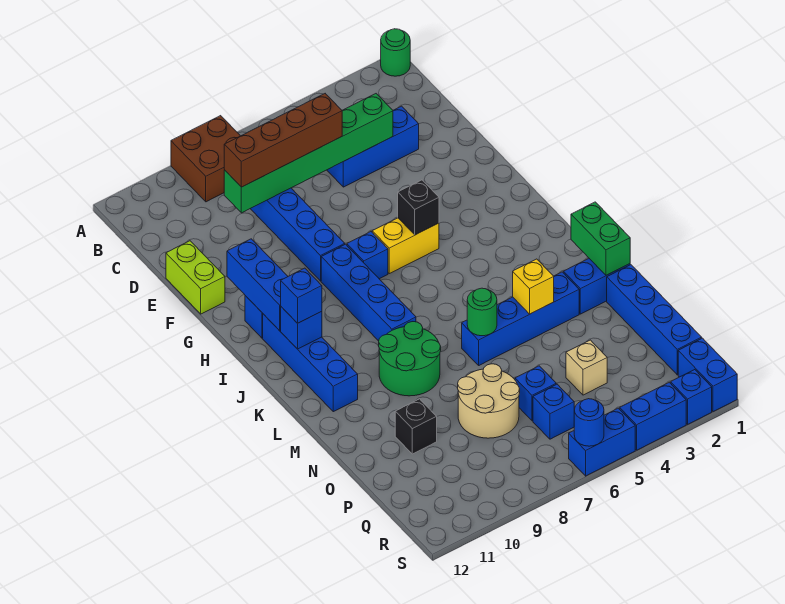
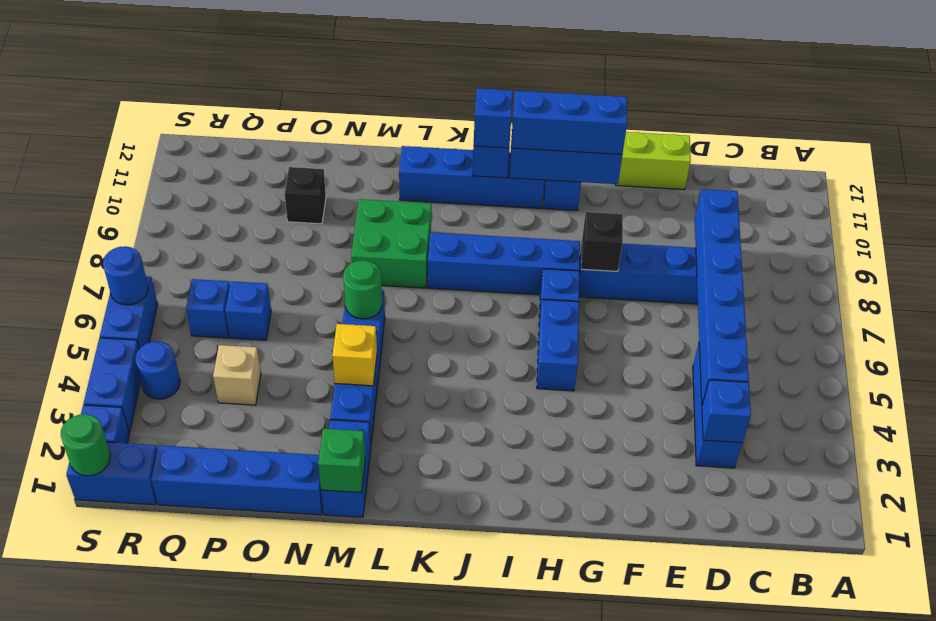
green round brick A1 level 1 -> green round brick S1 level 2
brown brick A8:B9 level 1 -> none
none -> blue brick D3 level 2
green brick D4:D9 level 2 -> blue brick D4:D9 level 2
brown brick D6:D9 level 3 -> none
none -> blue brick G11:I11 level 3
yellow brick H5:H6 level 1 -> blue brick H5:H6 level 1
black brick H5 level 2 -> black brick G8 level 2
green brick L1:M1 level 2 -> green brick M1 level 2
green round brick L8:M9 level 1 -> green brick L8:M9 level 1
tan round brick O7:P8 level 1 -> none
none -> blue round brick R4 level 1

